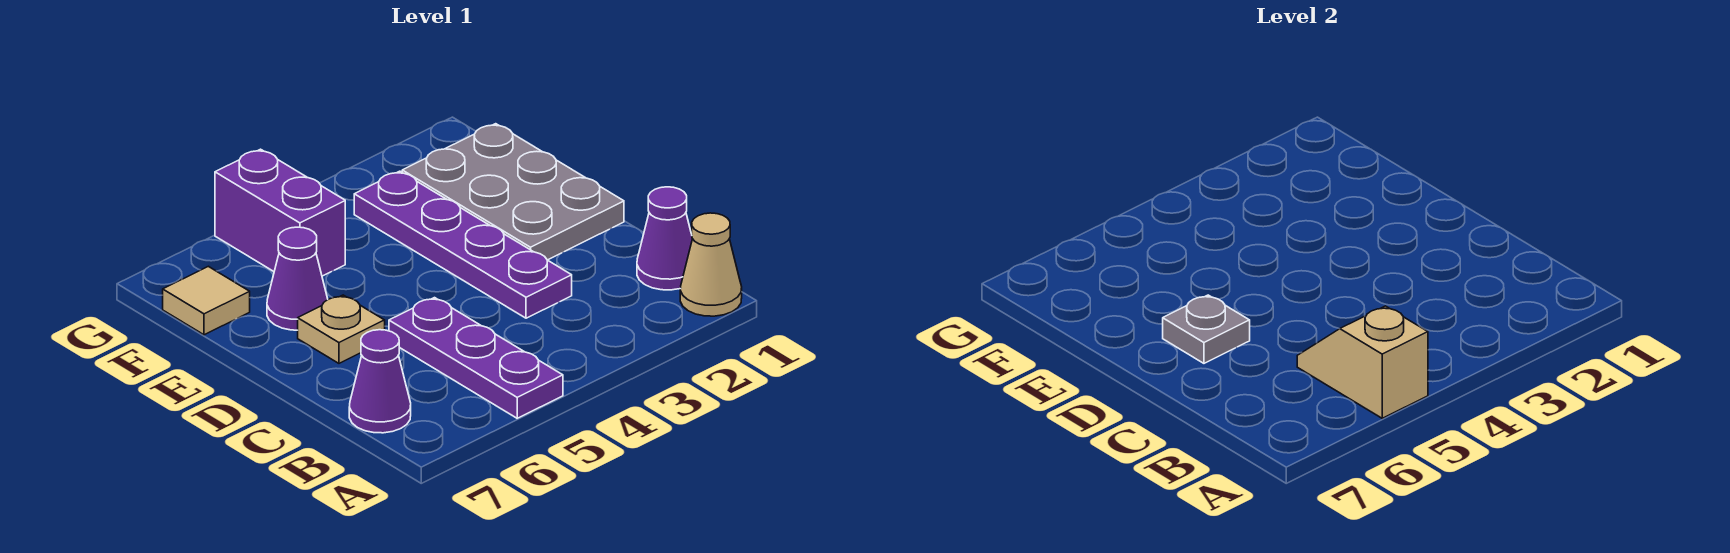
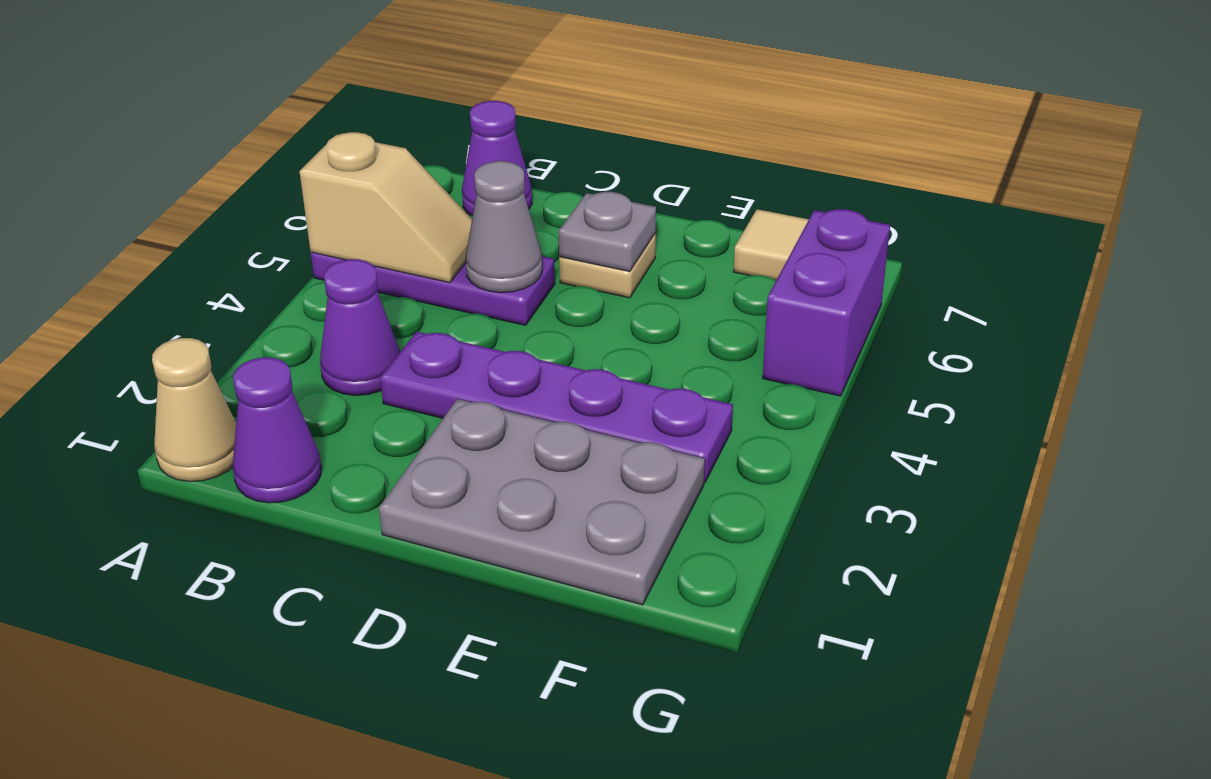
none -> grey cone C5 level 2
purple cone E6 level 1 -> purple cone B3 level 1
purple brick F5:G5 level 1 -> purple brick G5:G6 level 1

